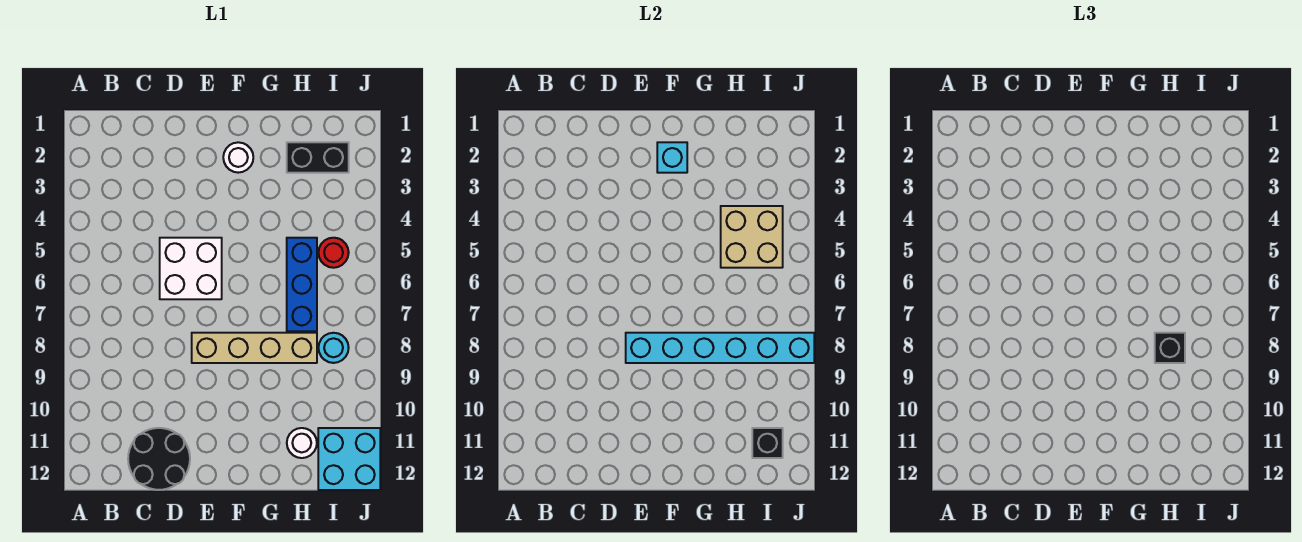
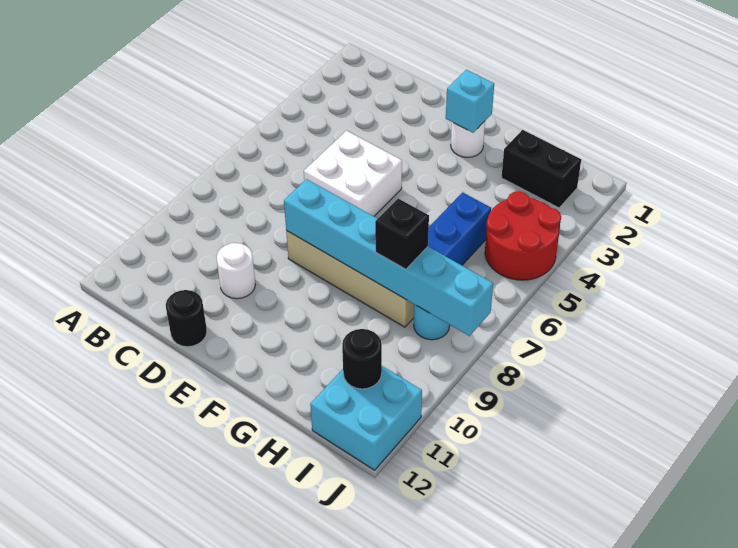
black round brick C11:D12 level 1 -> black round brick D12 level 1
tan brick H4:I5 level 2 -> none
white round brick H11 level 1 -> white round brick D10 level 1
red round brick I5 level 1 -> red round brick I4:J5 level 1
black brick I11 level 2 -> black round brick I11 level 2

